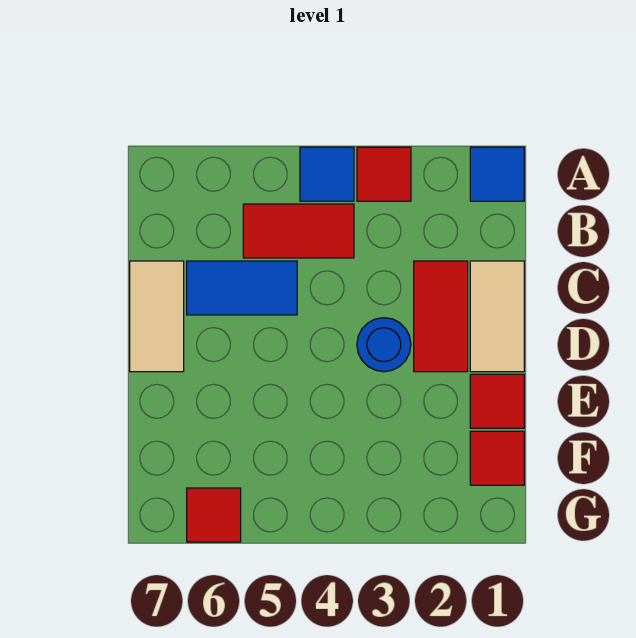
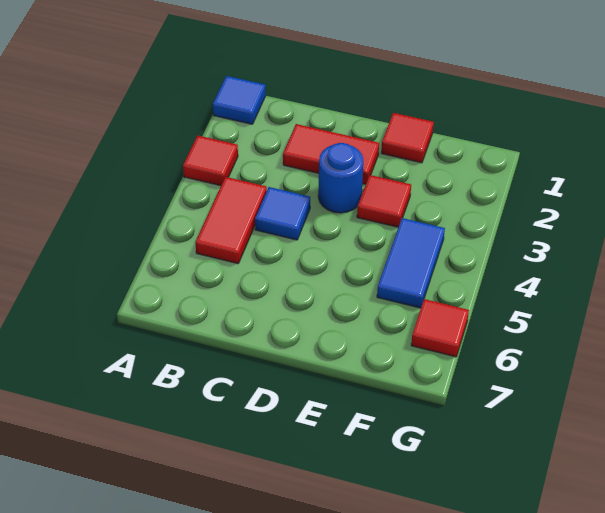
blue tile A4 level 1 -> blue tile C4 level 1
tan tile C1:D1 level 1 -> none
blue tile C5:C6 level 1 -> blue tile F4:F5 level 1
tan tile C7:D7 level 1 -> none
red tile F1 level 1 -> red tile E3 level 1

